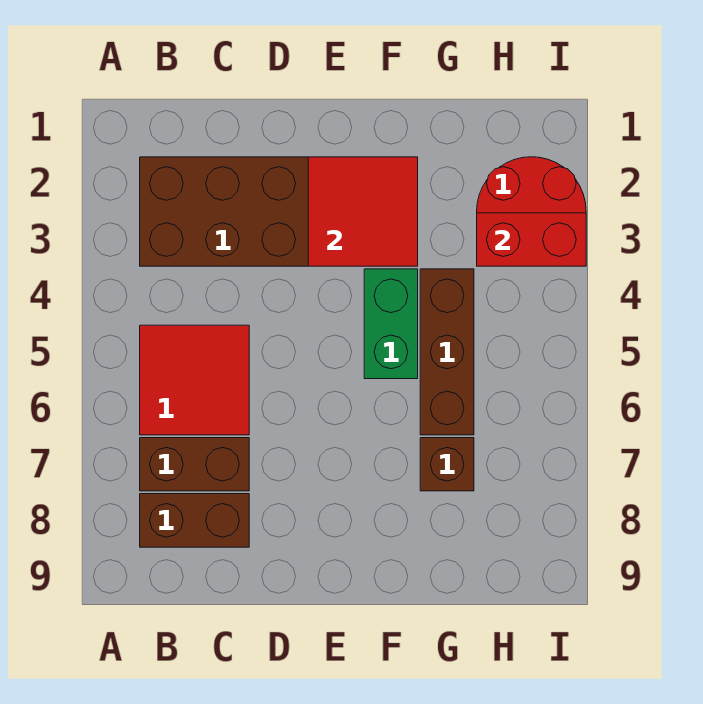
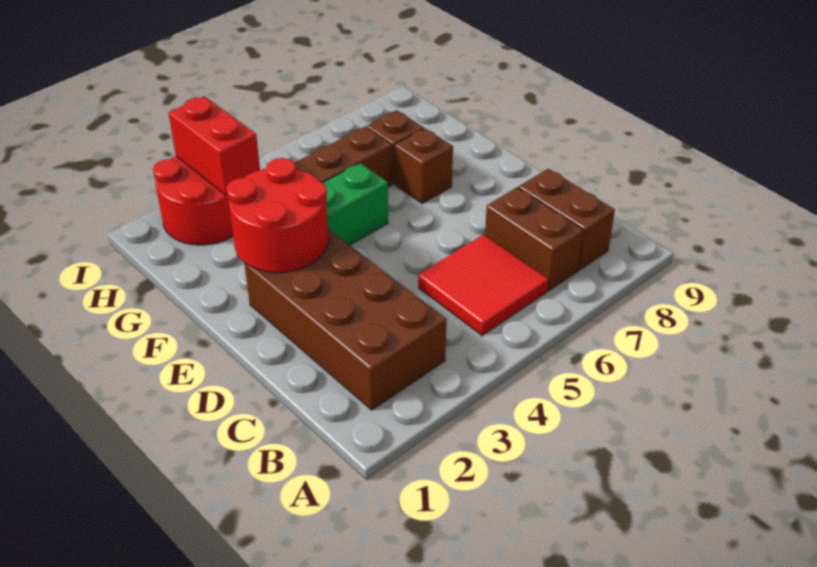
red tile E2:F3 level 2 -> red round brick E2:F3 level 2
none -> brown brick F7 level 1

